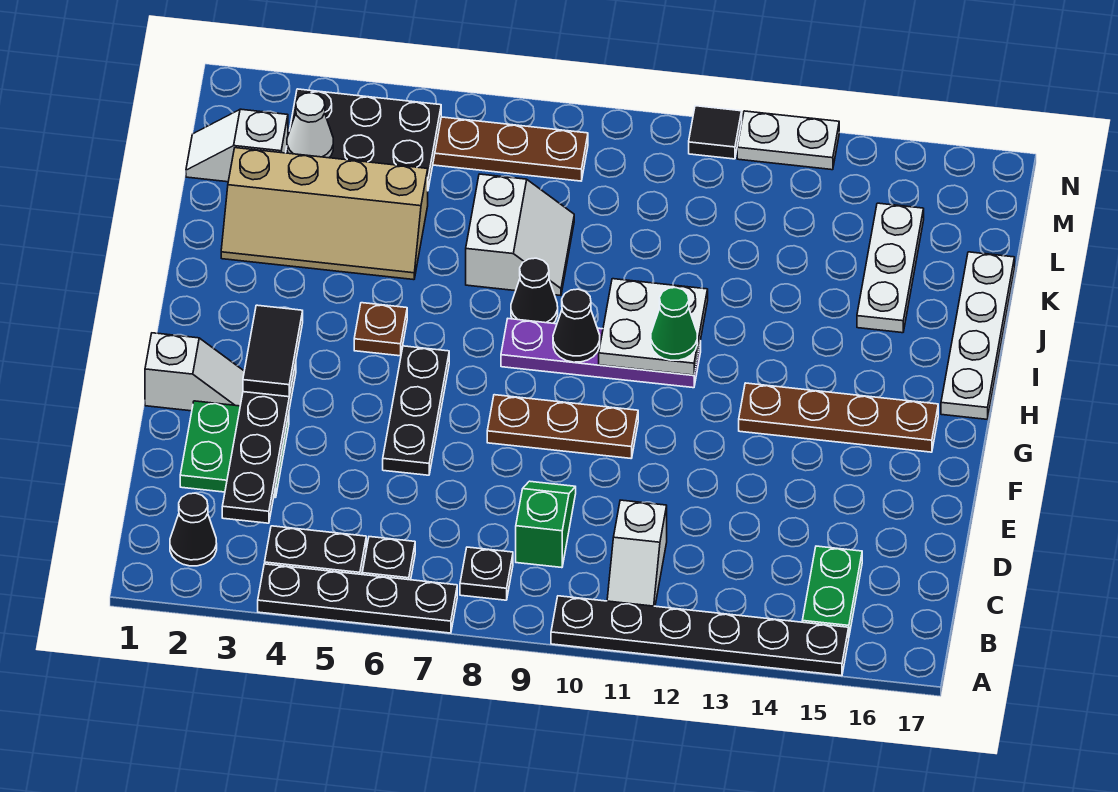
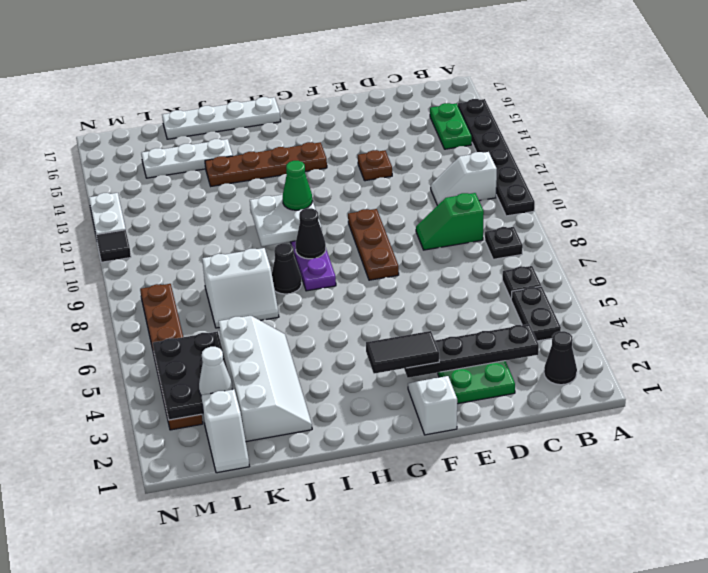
black plate A4:A7 level 1 -> none
white slope B11:C11 level 1 top C -> white slope B11:C11 level 1 top B
green plate B15:C15 level 1 -> green plate B14:B15 level 1
black plate E6:G6 level 1 -> none
brown plate G13:G16 level 1 -> brown plate G14:J14 level 1
brown plate H5 level 1 -> brown plate E13 level 1
tan slope J2:K5 level 1 top K -> white slope J2:K5 level 1 top K
white slope J7:K8 level 1 top 7 -> white slope J7:K8 level 1 top 8

